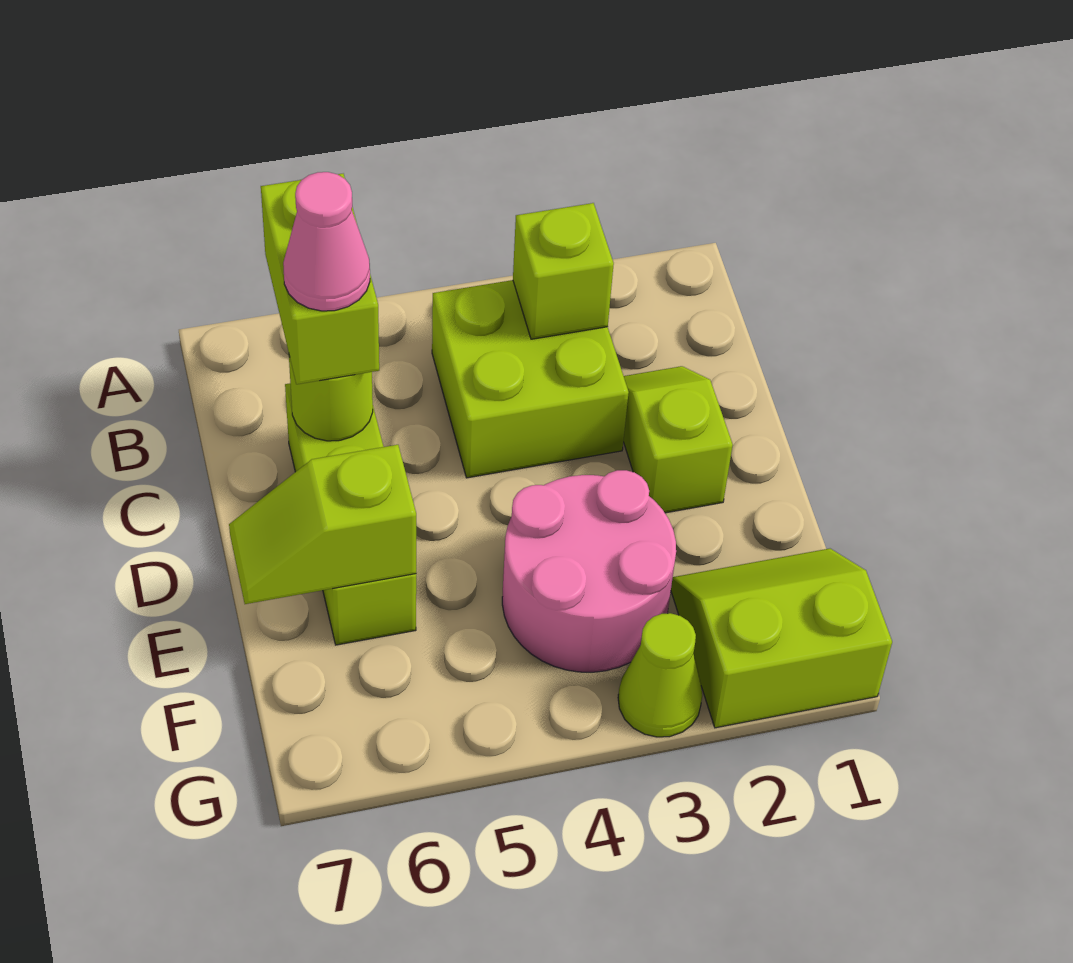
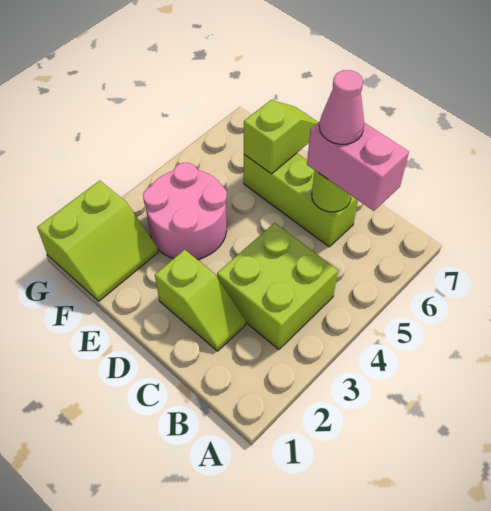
lime brick B3 level 2 -> none
lime brick B6:C6 level 3 -> pink brick B6:C6 level 3
lime cone G3 level 1 -> none

